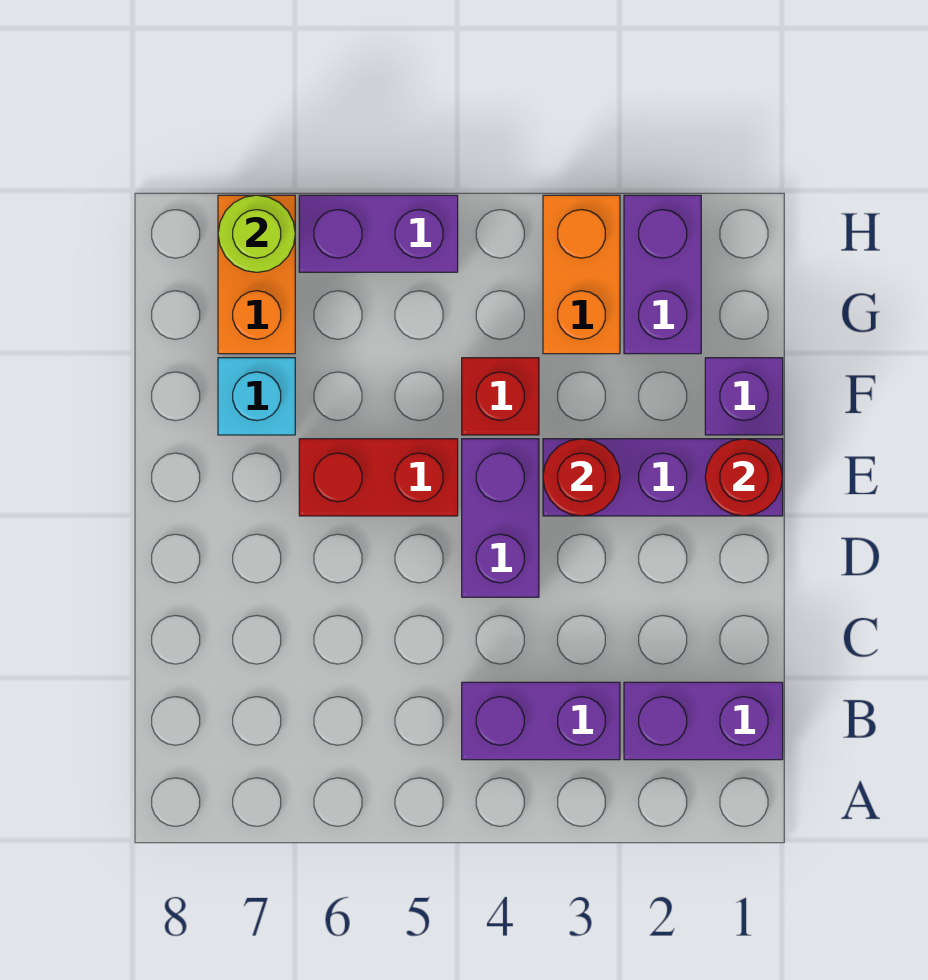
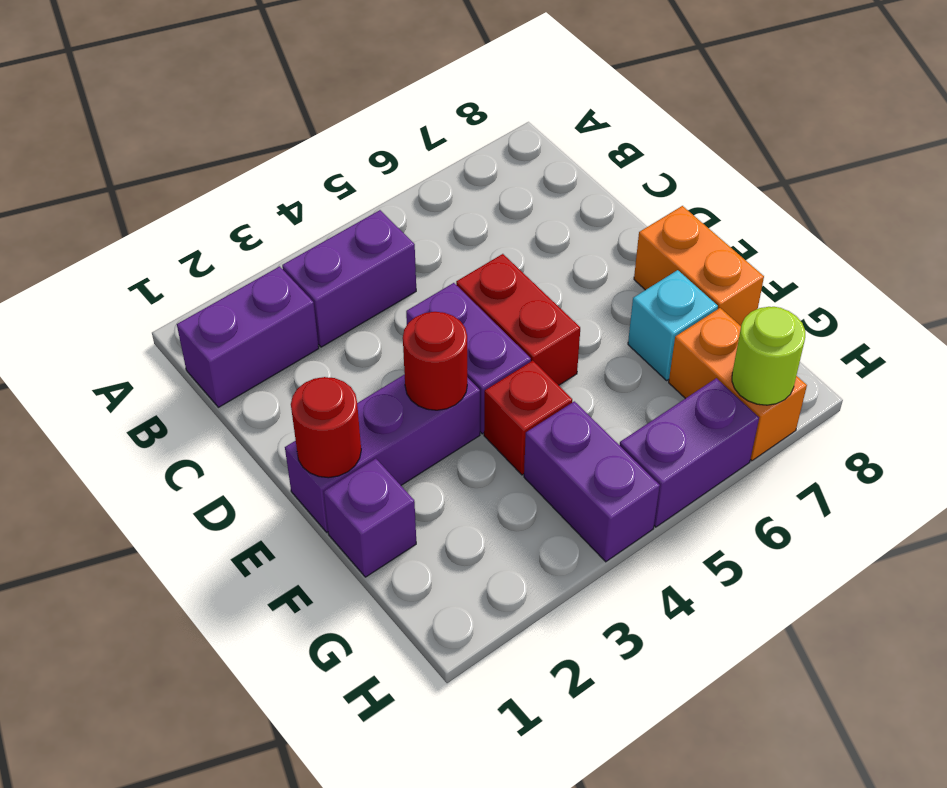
red brick E5:E6 level 1 -> red brick D5:E5 level 1
purple brick G2:H2 level 1 -> purple brick G4:H4 level 1
orange brick G3:H3 level 1 -> orange brick E8:F8 level 1

